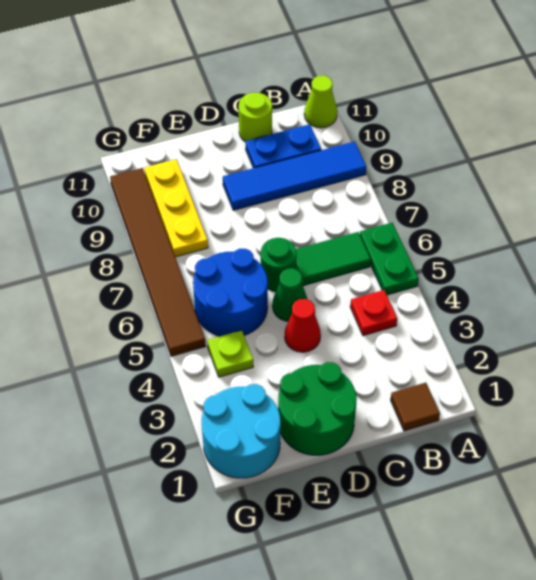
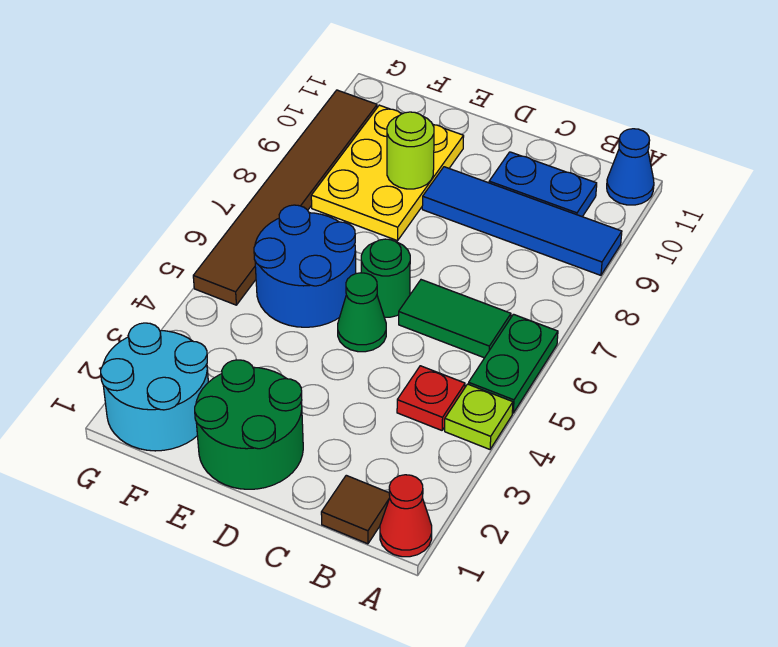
lime cone A11 level 1 -> blue cone A11 level 1
lime round brick C11 level 1 -> lime round brick E9 level 2
red cone D4 level 1 -> red cone A1 level 1
lime plate F4 level 1 -> lime plate A4 level 1
yellow plate F8:F10 level 1 -> yellow plate E8:F10 level 1

